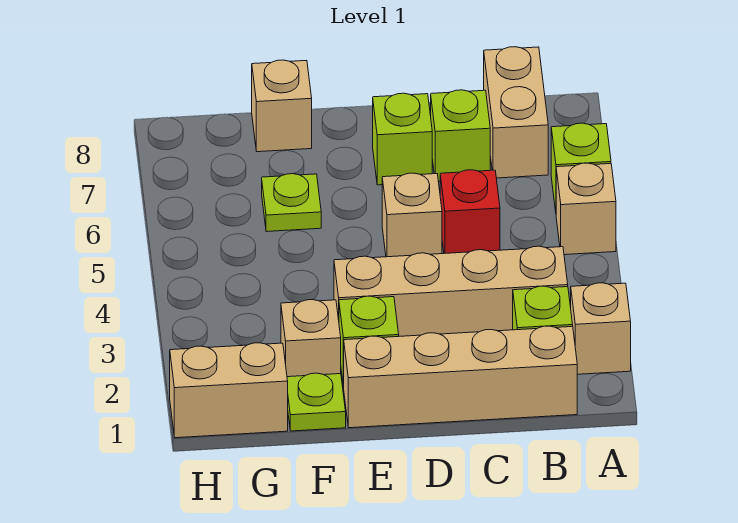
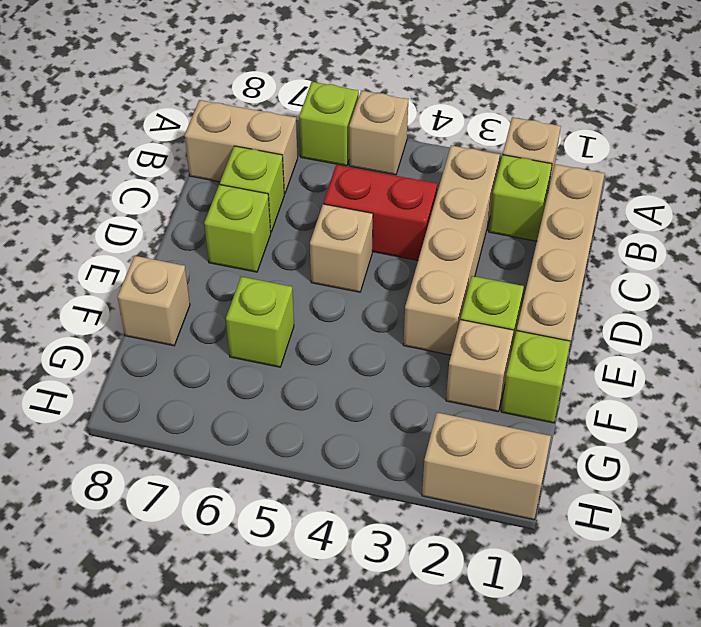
red brick C5 level 1 -> red brick C4:C5 level 1
lime plate F1 level 1 -> lime brick F1 level 1
lime plate F6 level 1 -> lime brick F6 level 1
tan brick G1:H1 level 1 -> tan brick H1:H2 level 1

